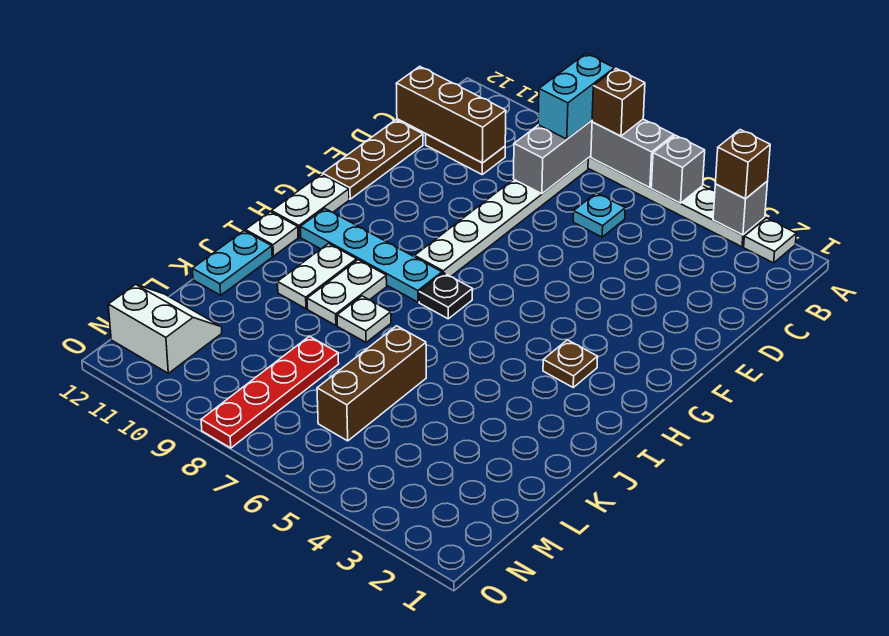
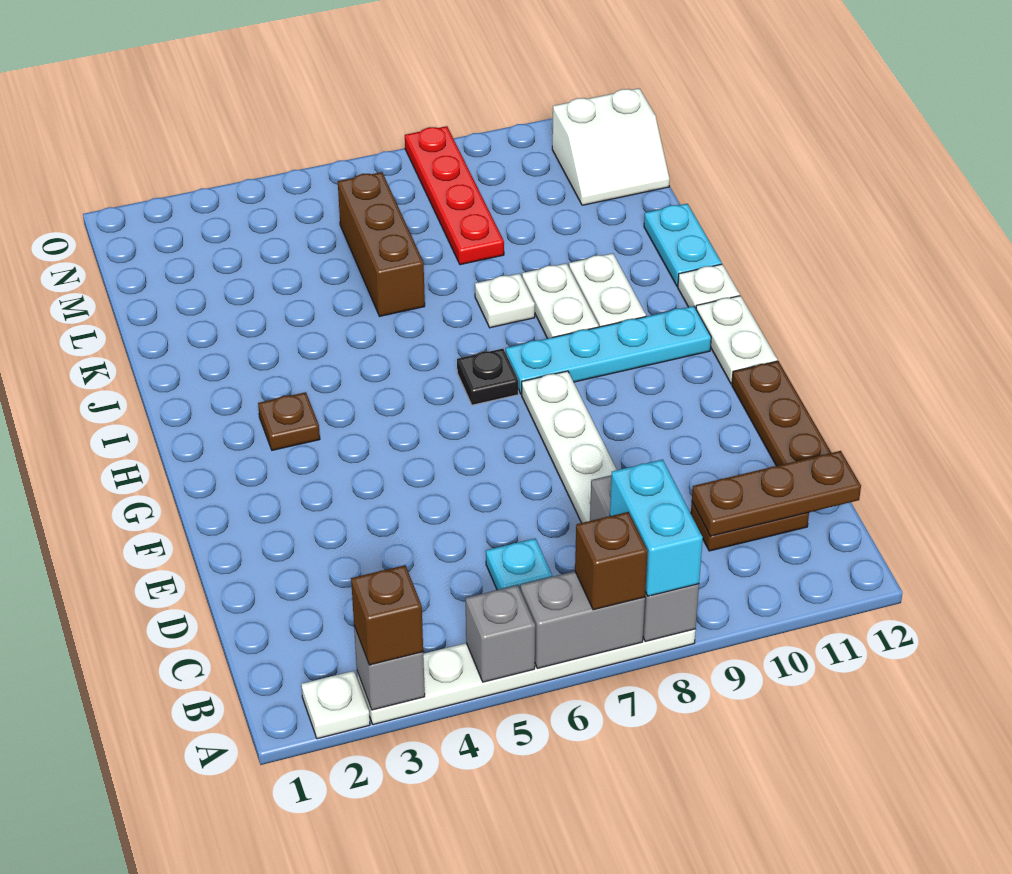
brown brick C10:C12 level 2 -> brown plate C10:C12 level 2

